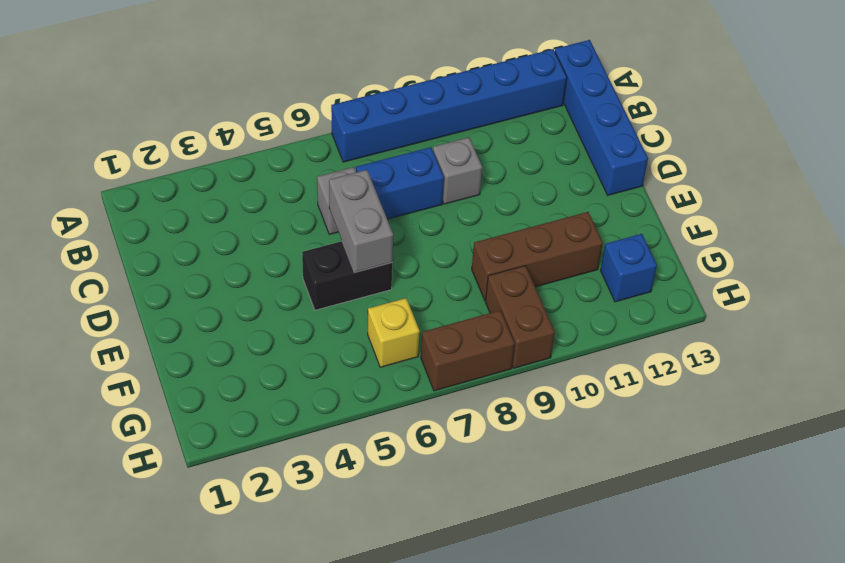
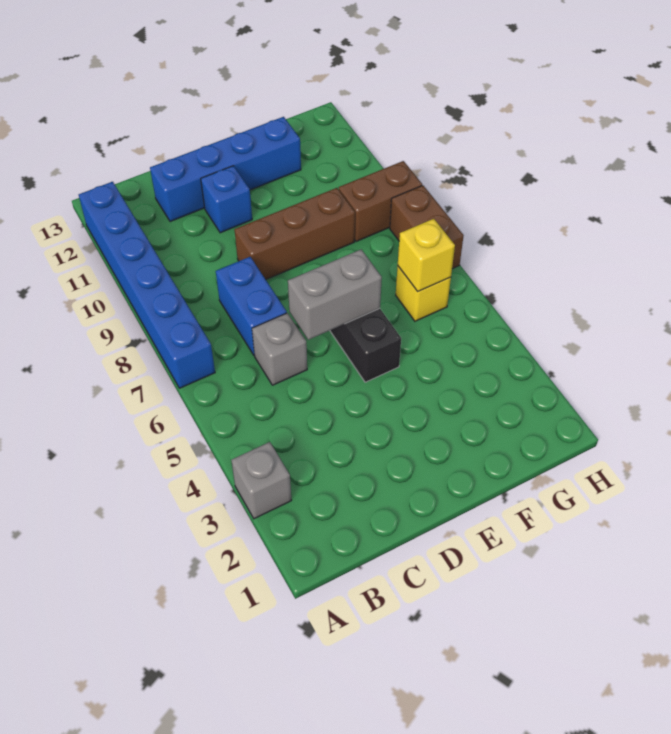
blue brick A13:D13 level 1 -> blue brick C12:F12 level 1
grey brick C9 level 1 -> grey brick A3 level 1
brown brick F9:F11 level 1 -> brown brick D9:F9 level 1
none -> yellow brick G6 level 2
blue brick G12 level 1 -> blue brick D11 level 1

